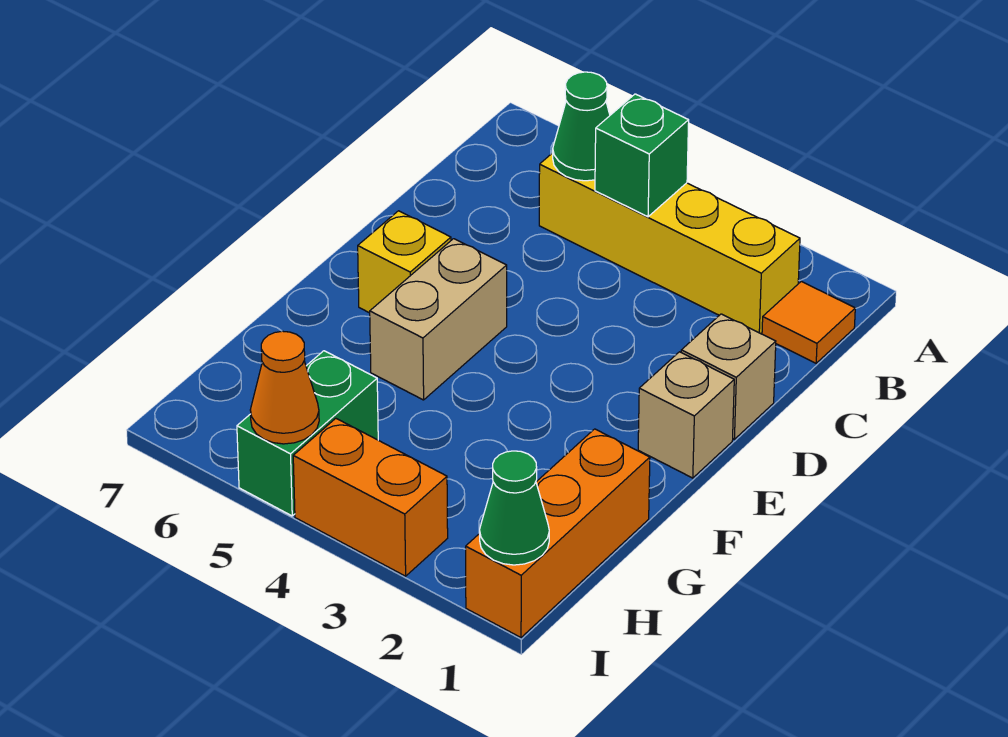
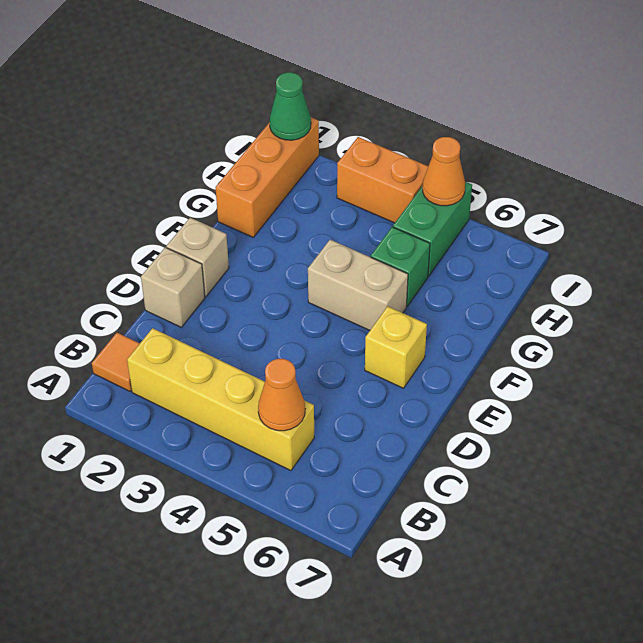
green brick B4 level 2 -> green brick G5 level 1
green cone B5 level 2 -> orange cone B5 level 2
tan brick E5:F5 level 1 -> tan brick F4:F5 level 1

